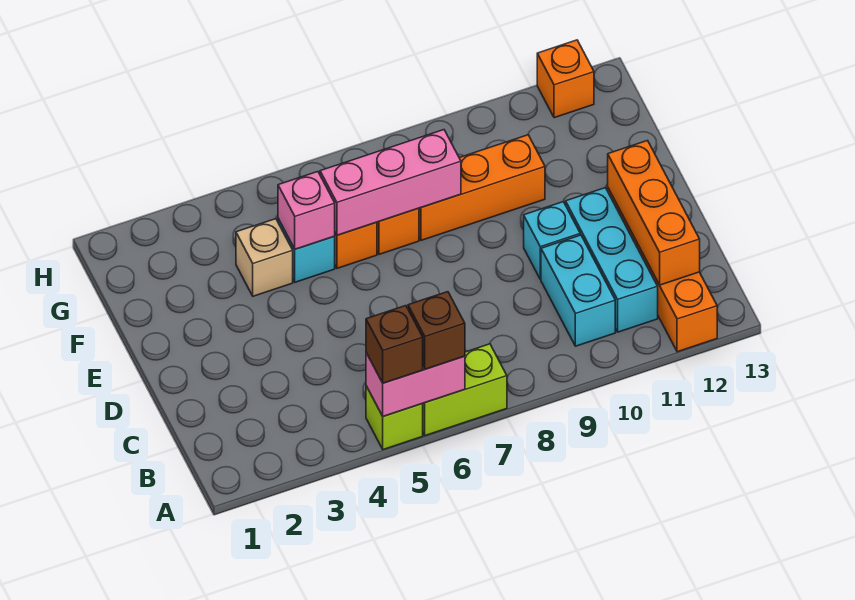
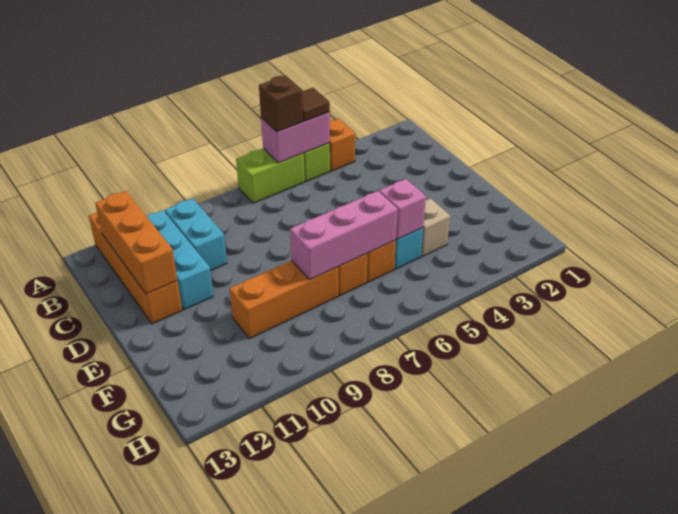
brown brick A5 level 3 -> brown tile A5 level 3
cyan brick D10 level 1 -> none
orange brick H12 level 1 -> orange brick A4 level 1

